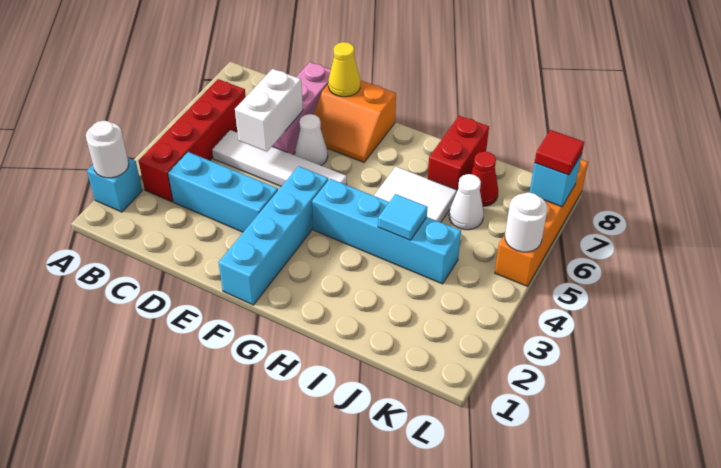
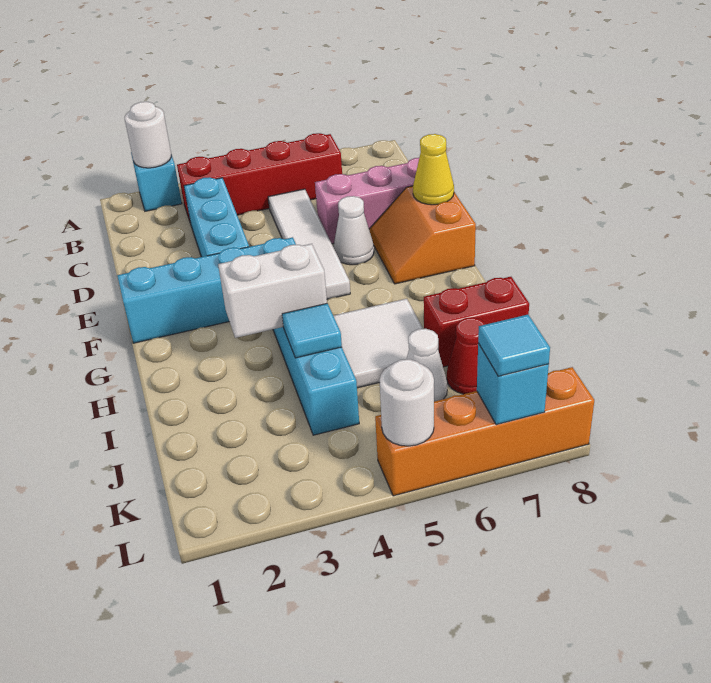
white brick D5:D6 level 2 -> white brick H3:H4 level 2
red tile L7 level 3 -> cyan tile L7 level 3

